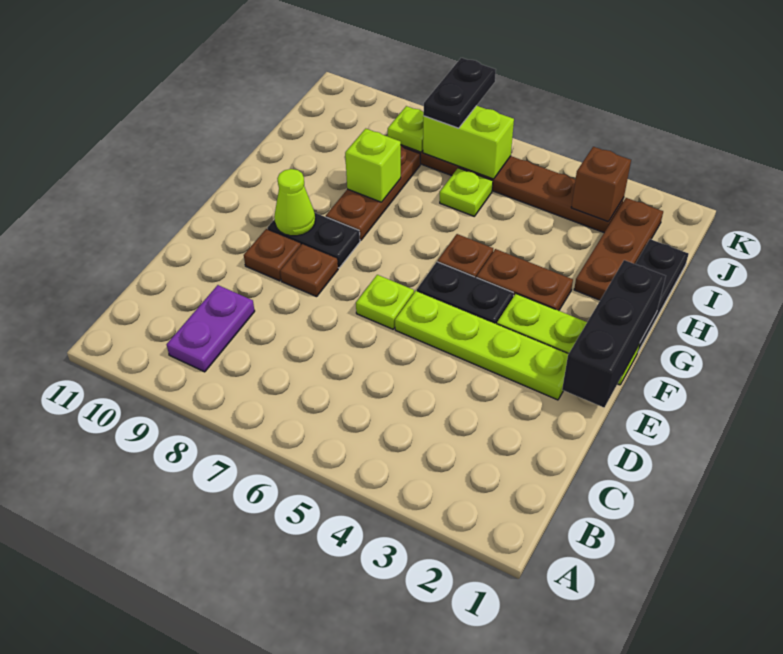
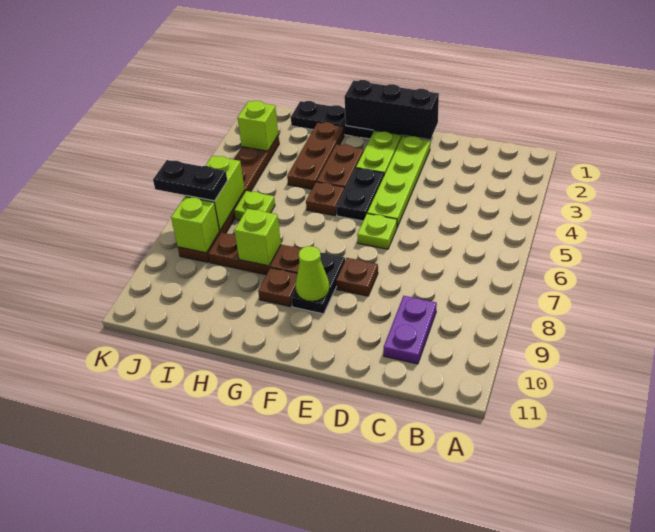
purple plate B9:C9 level 1 -> purple plate C9:C10 level 1
brown plate E9 level 1 -> brown plate G9 level 1
brown plate H2:J2 level 1 -> brown plate H2:H4 level 1
brown brick J3 level 2 -> lime brick J3 level 2
lime plate J8 level 2 -> lime brick J8 level 2

